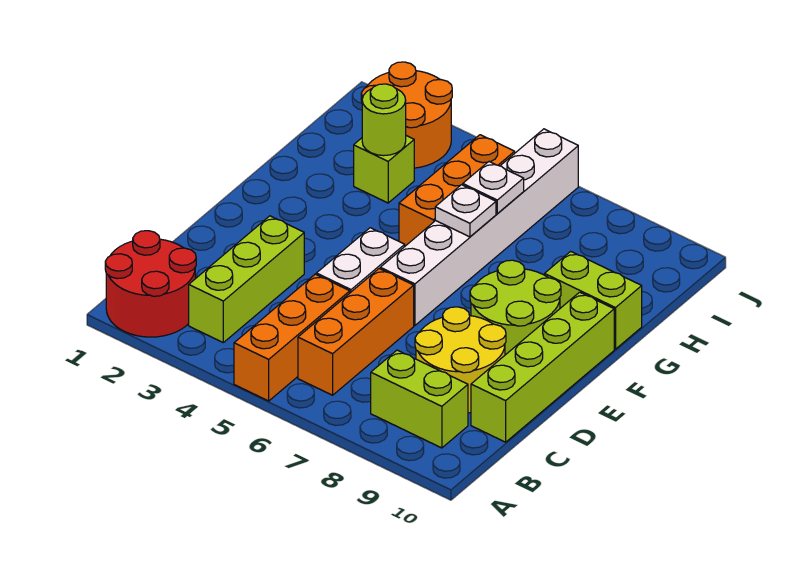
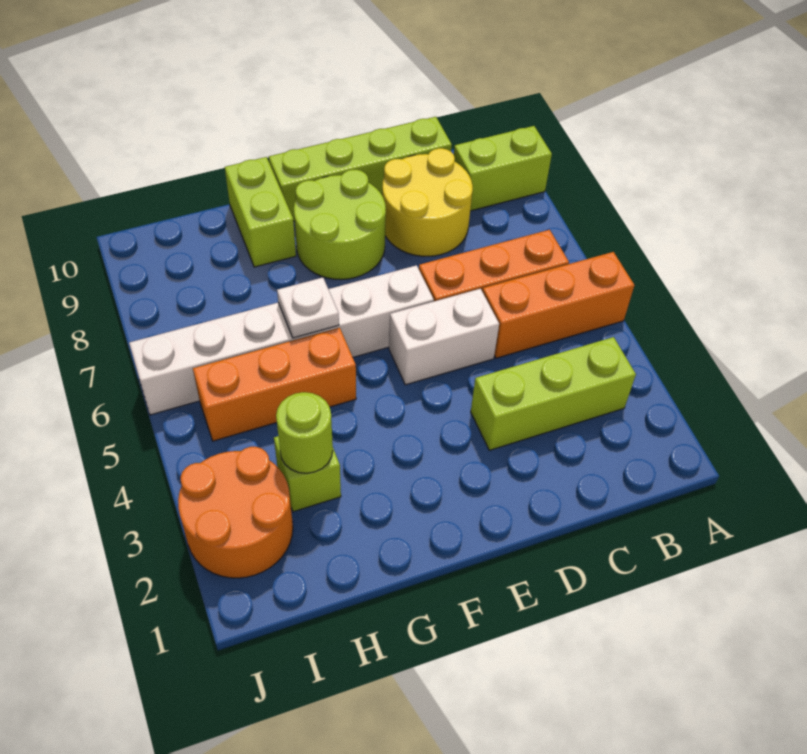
red round brick A1:B2 level 1 -> none
lime brick B8:B9 level 1 -> lime brick A9:B9 level 1
white plate H6 level 2 -> none

